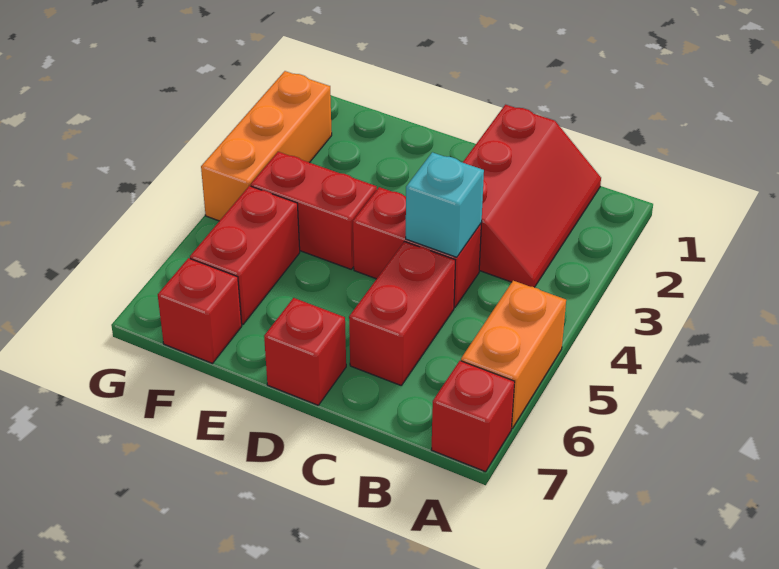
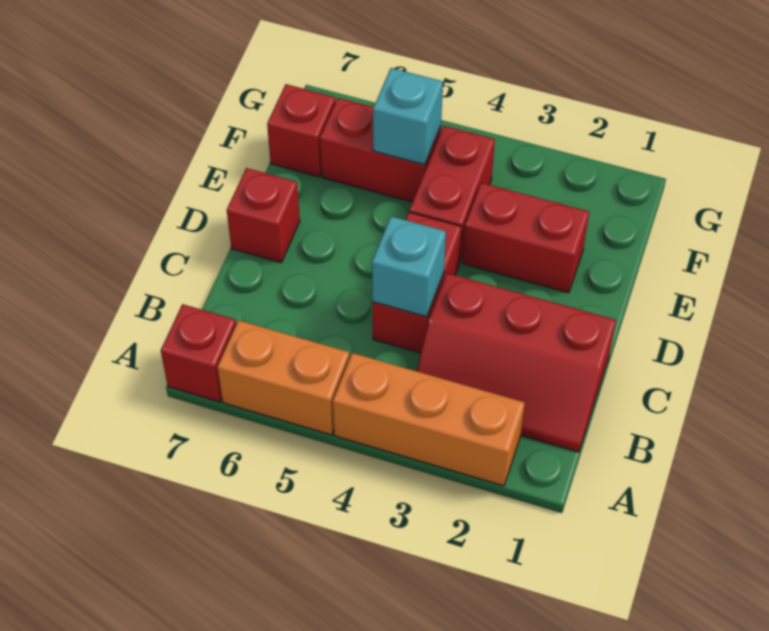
red brick C5:C6 level 1 -> red brick E2:E3 level 1
none -> cyan brick F5 level 2
orange brick G2:G4 level 1 -> orange brick A2:A4 level 1

